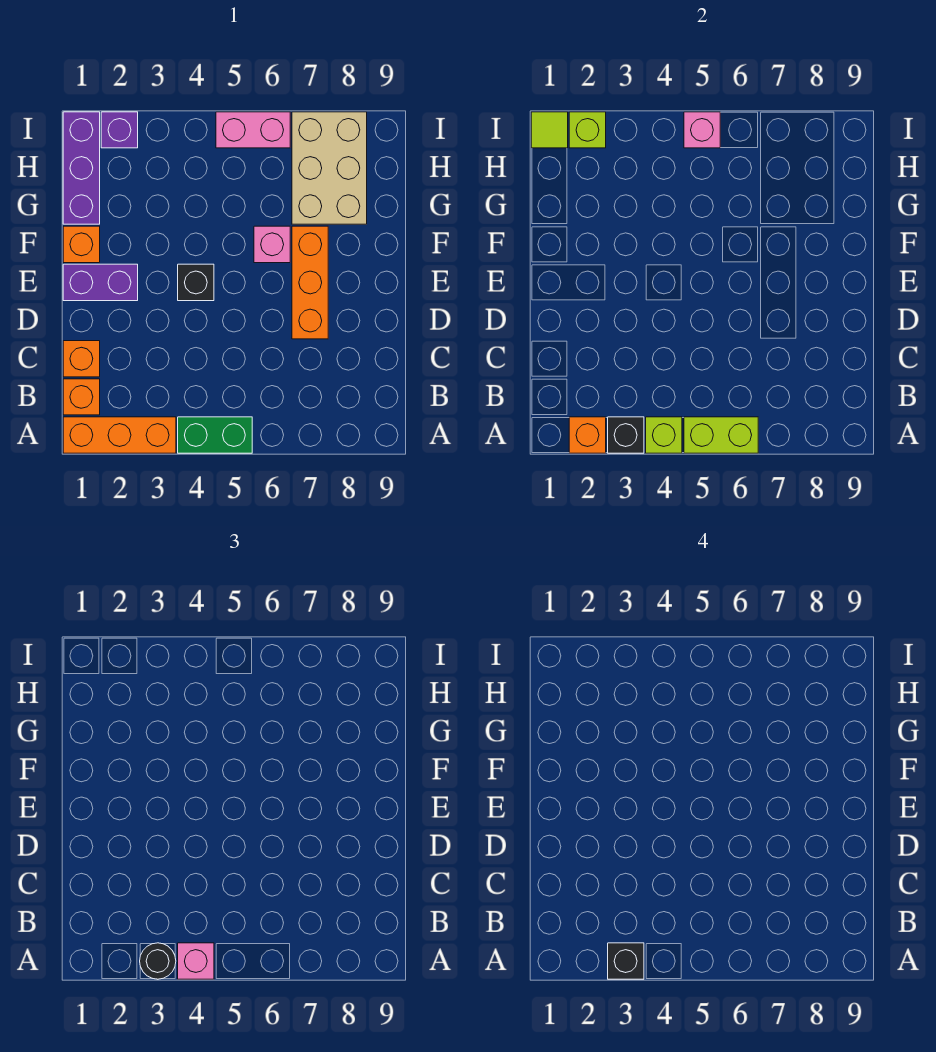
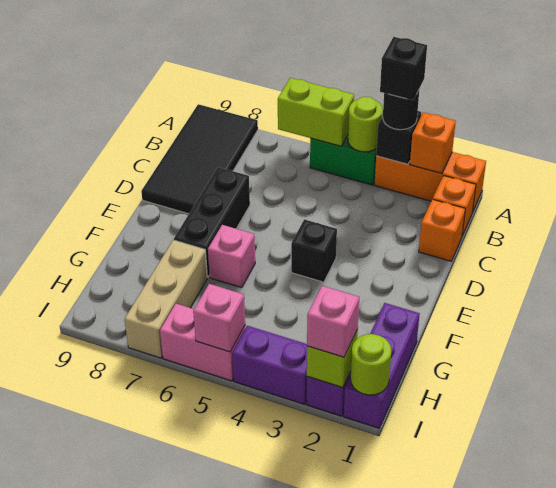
lime brick A4 level 2 -> lime round brick A4 level 2
pink brick A4 level 3 -> pink brick I2 level 3
none -> black tile A8:D9 level 1
orange brick D7:F7 level 1 -> black brick D7:F7 level 1
purple brick E1:E2 level 1 -> purple brick I3:I4 level 1
orange brick F1 level 1 -> none
tan brick G7:I8 level 1 -> tan brick G7:I7 level 1
lime tile I1 level 2 -> lime round brick I1 level 2

